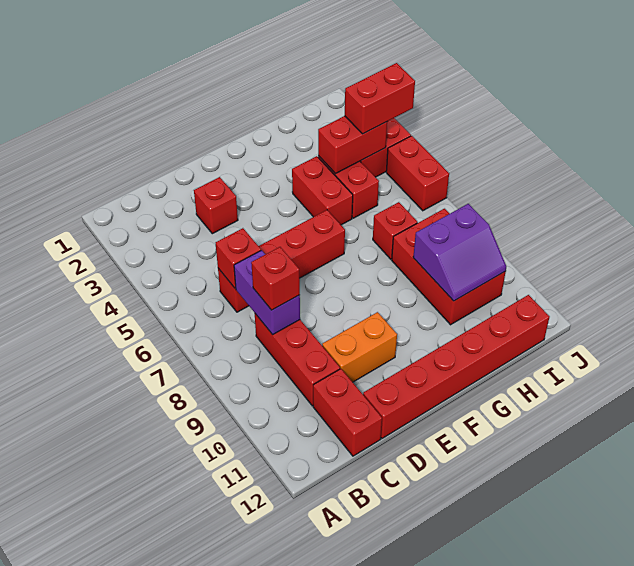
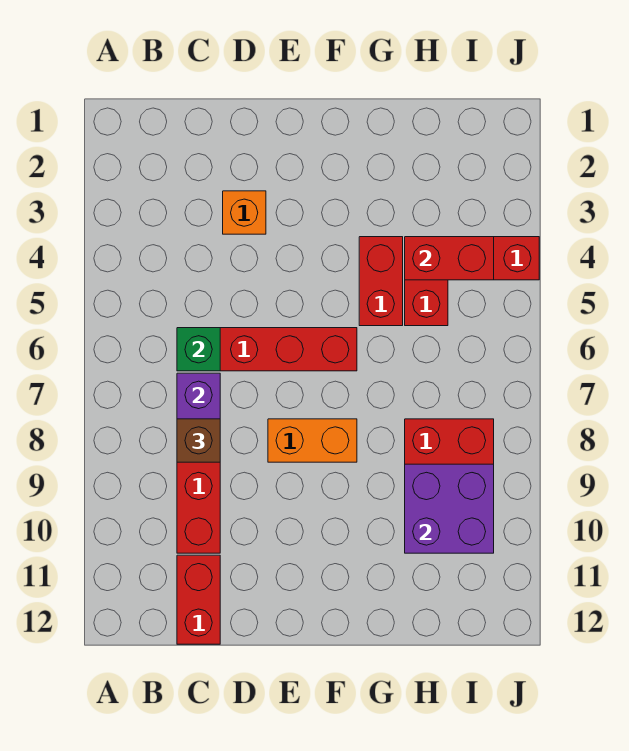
red brick C6 level 2 -> green brick C6 level 2
red brick C8 level 3 -> brown brick C8 level 3
red brick D3 level 1 -> orange brick D3 level 1
orange brick D10:E10 level 1 -> orange brick E8:F8 level 1
red brick D12:I12 level 1 -> none
red brick H7 level 1 -> none
purple slope H9:I10 level 2 top 9 -> purple brick H9:I10 level 2
red brick I4:J4 level 3 -> none
red brick J5:J6 level 1 -> none

